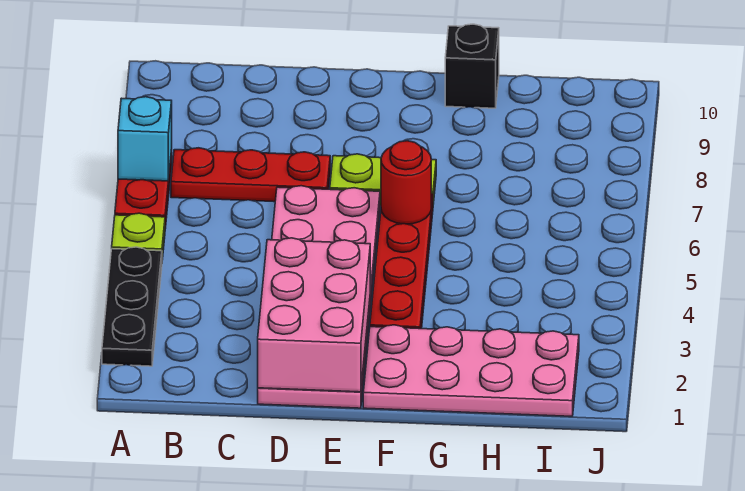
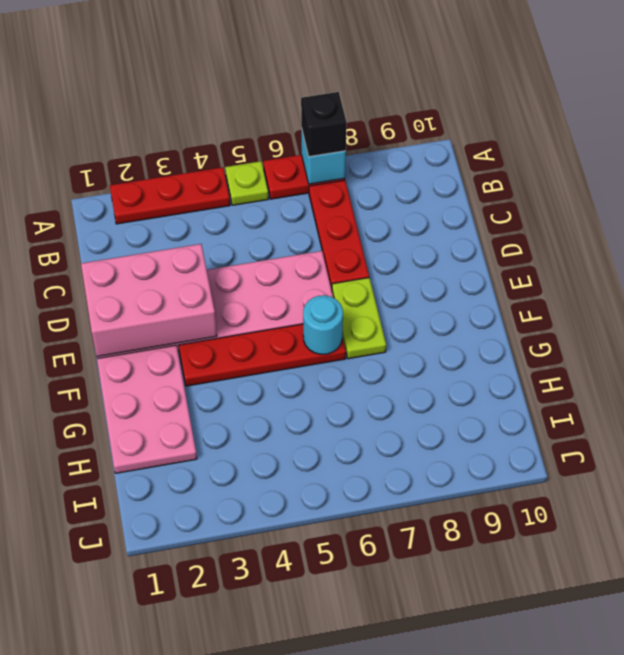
black plate A2:A4 level 1 -> red plate A2:A4 level 1
pink plate F1:I2 level 1 -> pink plate F1:H2 level 1
red round brick F6 level 2 -> cyan round brick F6 level 2
black brick G10 level 1 -> black brick A7 level 3

